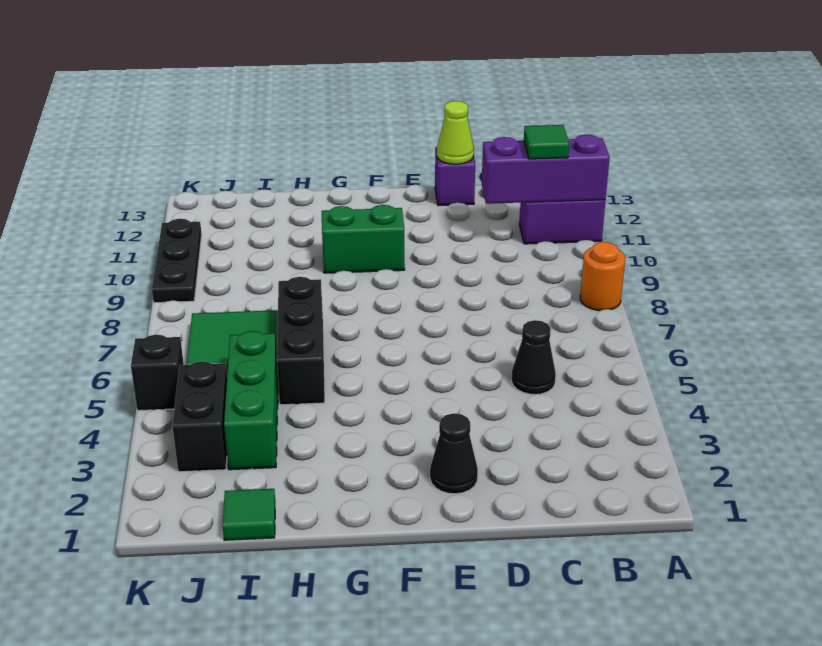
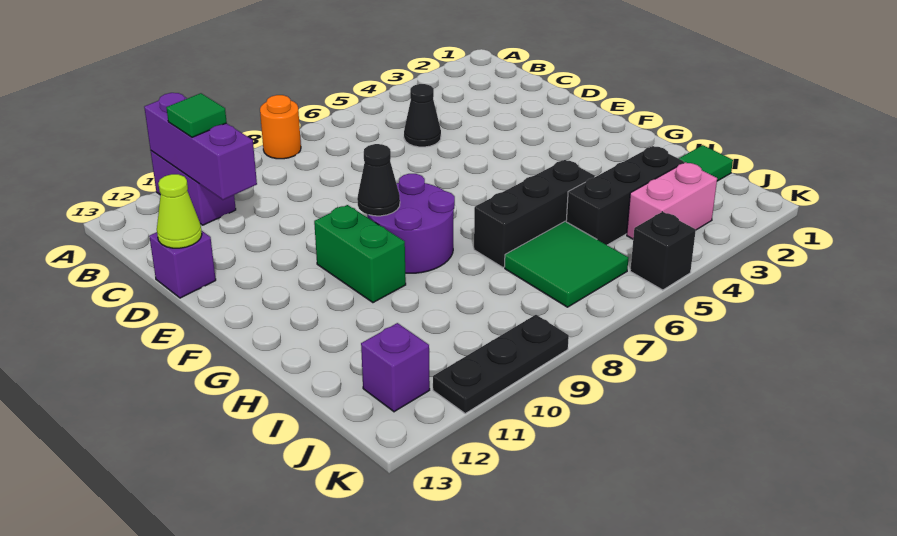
black cone E2 level 1 -> black cone F9 level 2
none -> purple round brick F8:G9 level 1
green brick I3:I5 level 1 -> black brick I3:I5 level 1
black brick J3:J4 level 1 -> pink brick J3:J4 level 1
none -> purple brick J12 level 1

